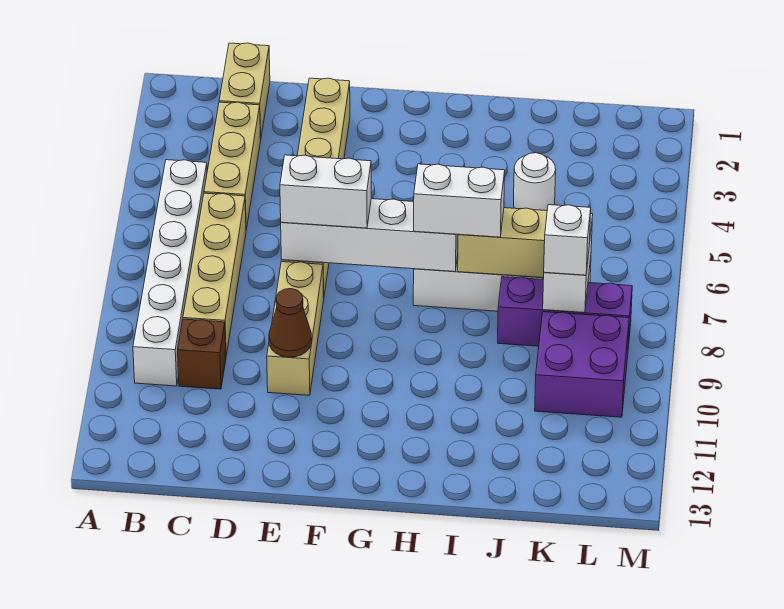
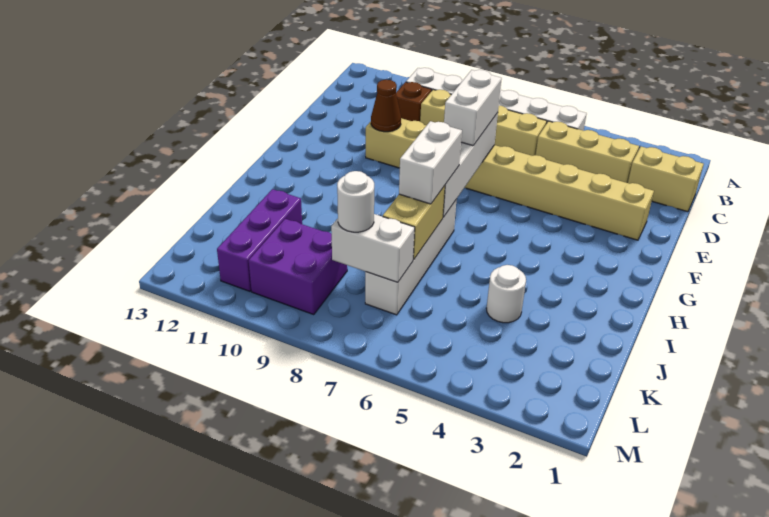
purple brick J8:L8 level 1 -> purple brick J11:L11 level 1
white brick K8 level 3 -> white round brick K8 level 3

